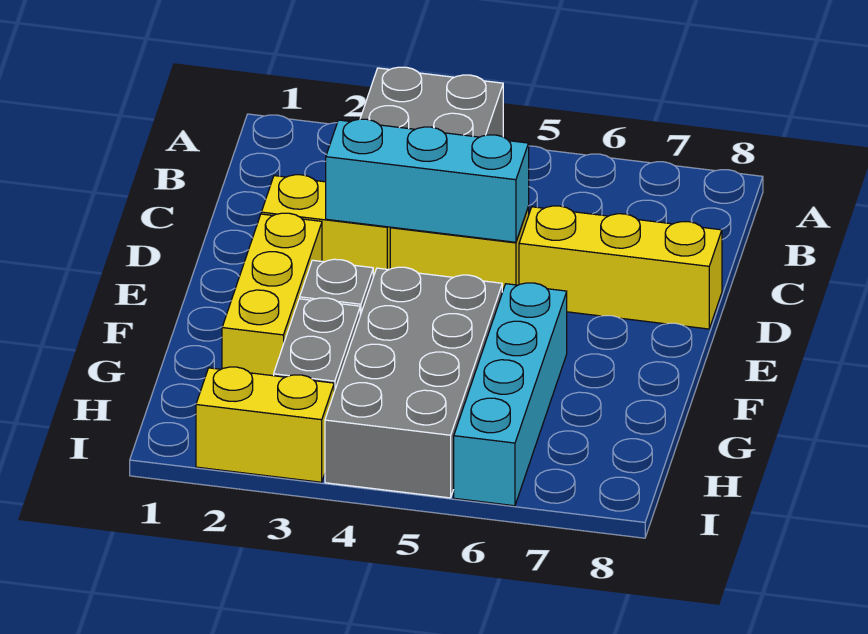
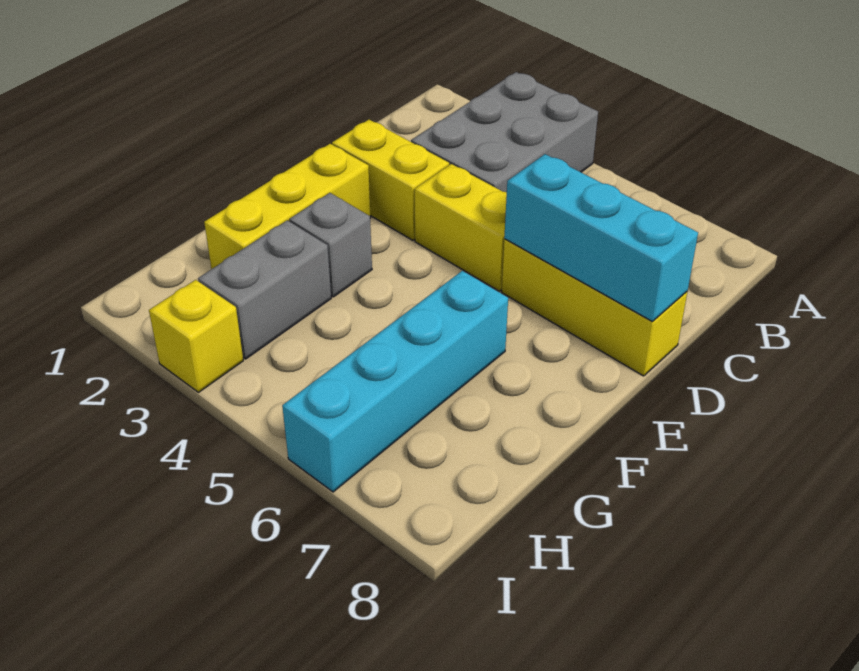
cyan brick D3:D5 level 2 -> cyan brick D6:D8 level 2
grey brick F4:I5 level 1 -> none
yellow brick I2:I3 level 1 -> yellow brick I3 level 1

